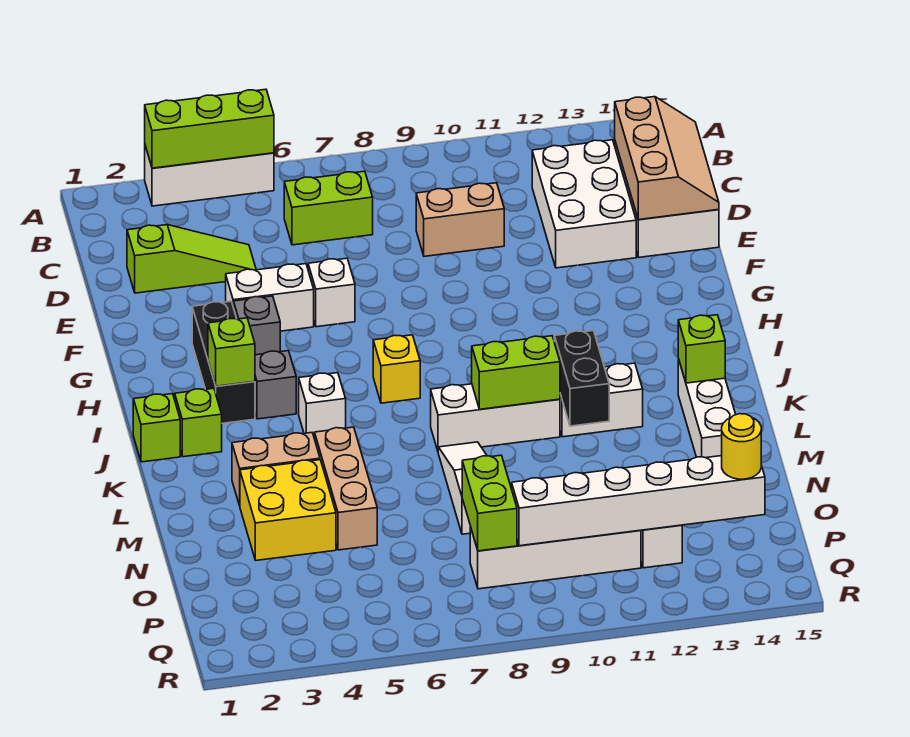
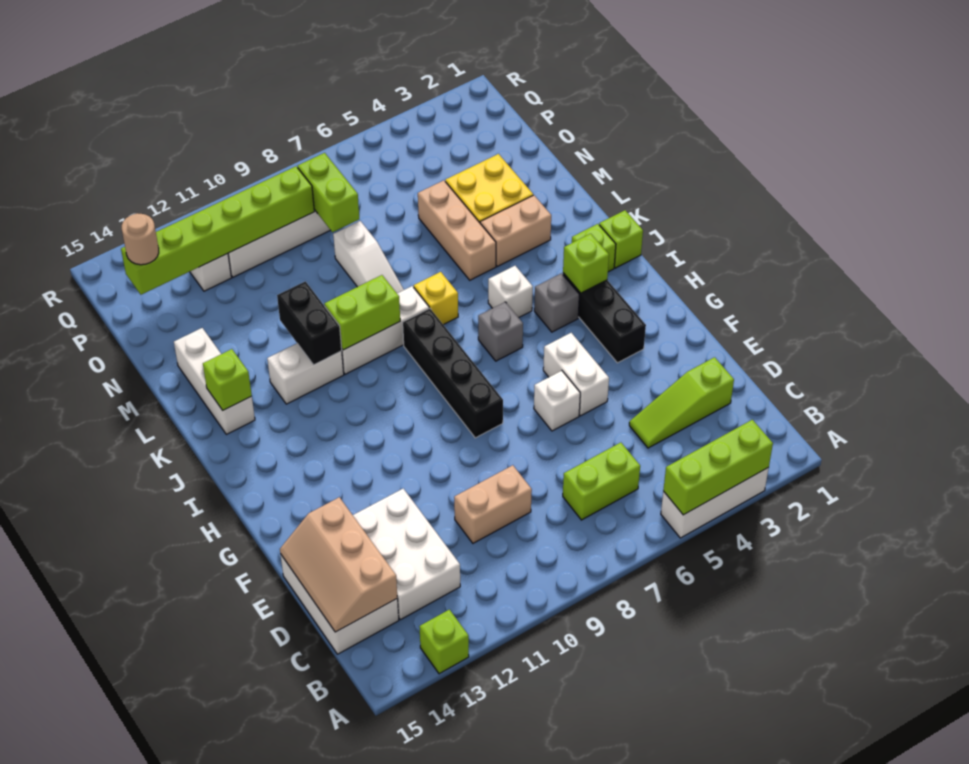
none -> lime brick A13 level 1
white brick F4:F5 level 1 -> white brick F5:G5 level 1
grey brick G4 level 1 -> grey brick I6 level 1
none -> black brick G8:J8 level 1
yellow brick I7 level 1 -> yellow brick K7 level 1
white brick P9:P14 level 2 -> lime brick P9:P14 level 2
yellow round brick P14 level 3 -> tan round brick P14 level 3

